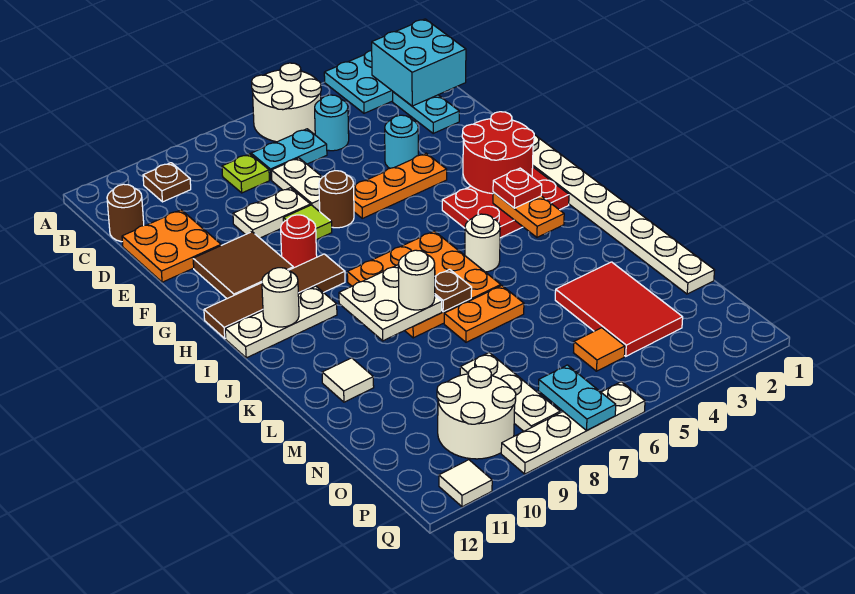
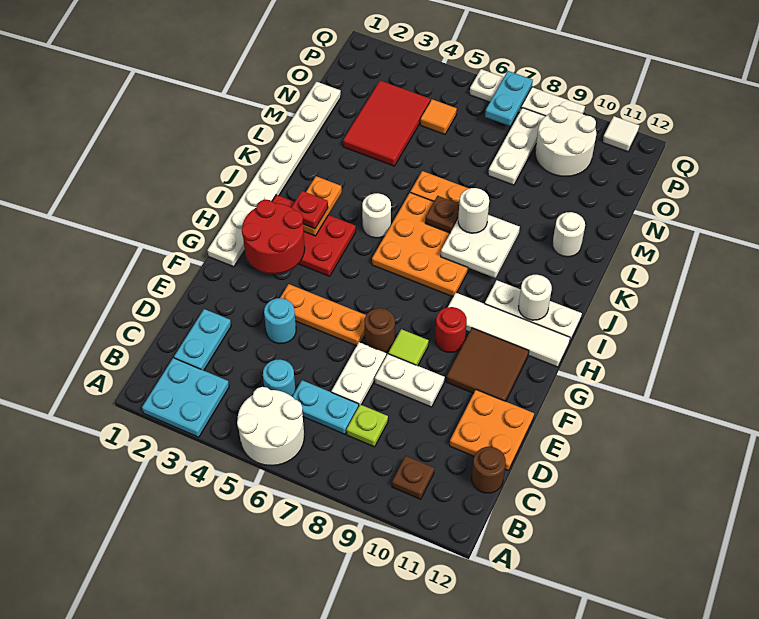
cyan brick B1:C2 level 2 -> none
brown tile H9:H12 level 1 -> white tile H9:H12 level 1
white tile L11 level 1 -> white round brick L11 level 1

